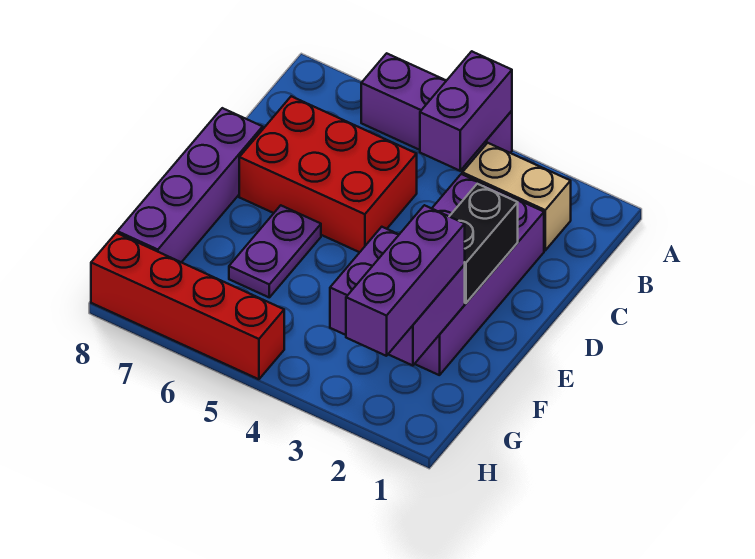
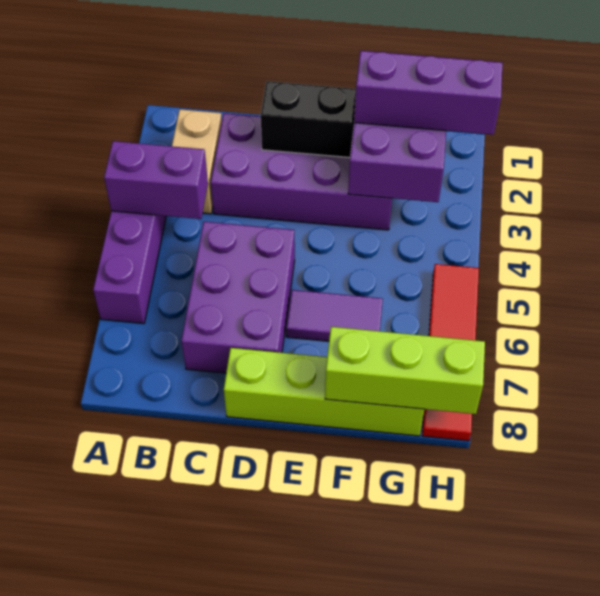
red brick C5:D7 level 1 -> purple brick C5:D7 level 1
purple brick D8:G8 level 1 -> lime brick D8:G8 level 1
purple plate E6:F6 level 1 -> purple tile E6:F6 level 1
none -> lime brick F8:H8 level 2
red brick H5:H8 level 1 -> red tile H5:H8 level 1

